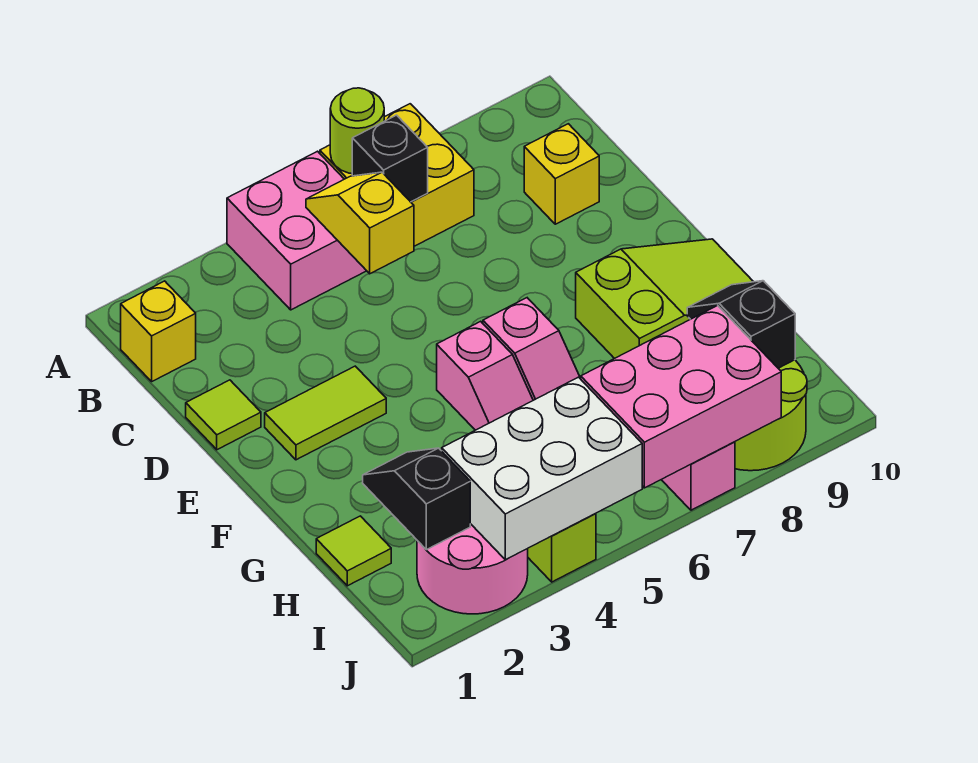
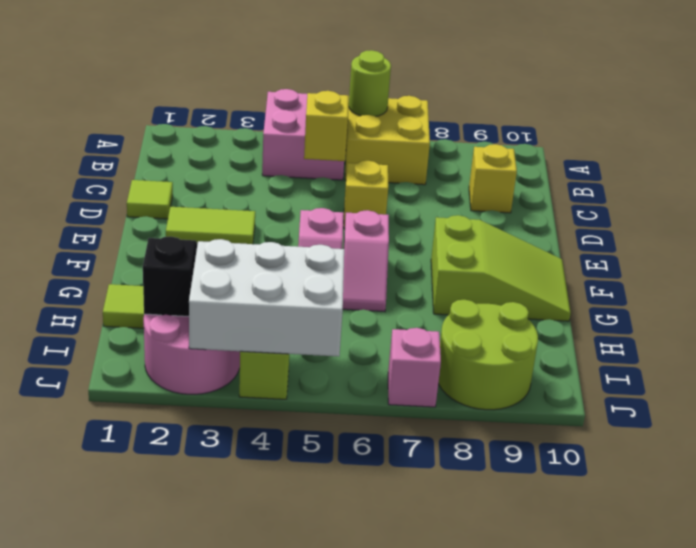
yellow brick B1 level 1 -> yellow brick D6 level 1
black brick B6 level 2 -> none
black slope H9:I9 level 2 top I -> none
pink brick I6:J8 level 2 -> none

